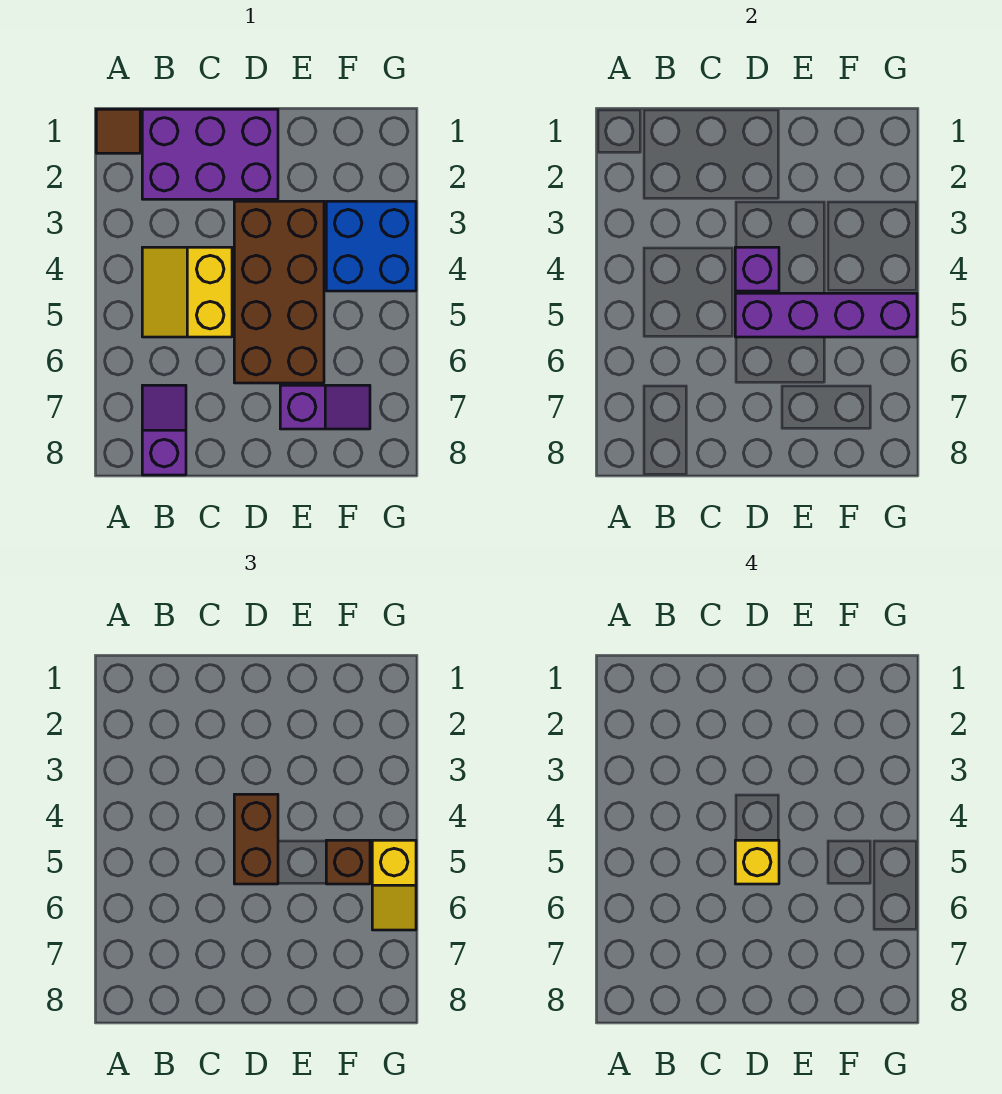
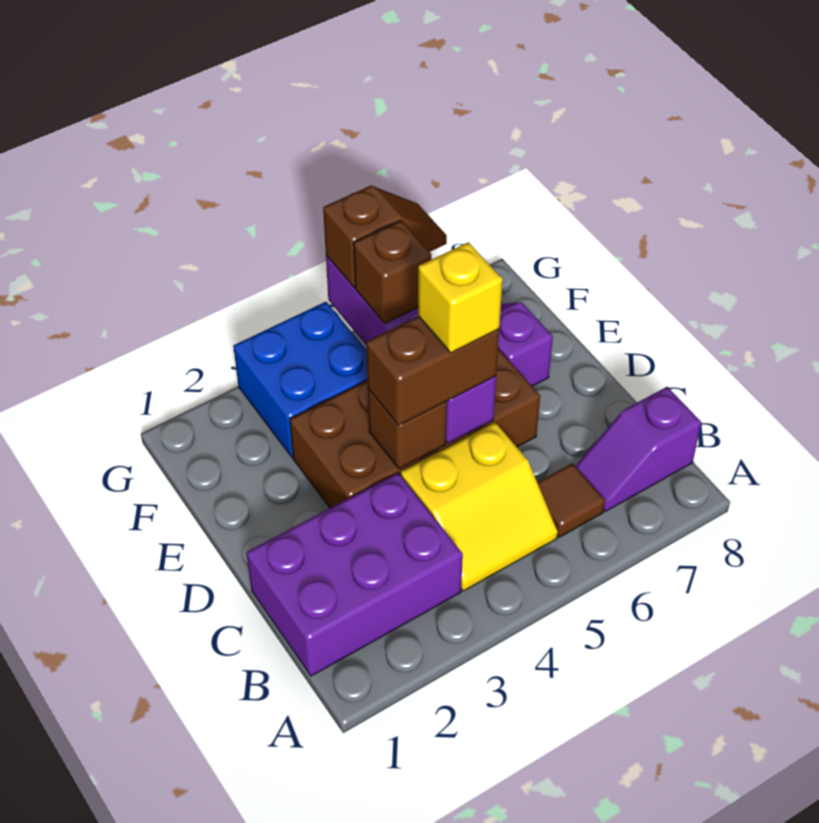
brown tile A1 level 1 -> brown tile B6 level 1
purple brick B1:D2 level 1 -> purple brick B1:C3 level 1
purple brick D4 level 2 -> brown brick D4 level 2
yellow slope G5:G6 level 3 top 5 -> brown slope G5:G6 level 3 top 5

